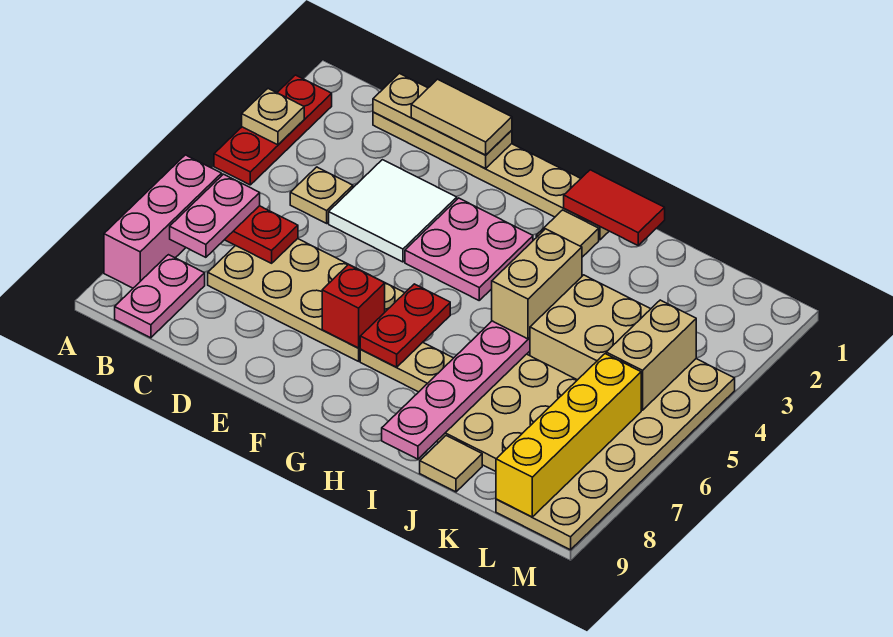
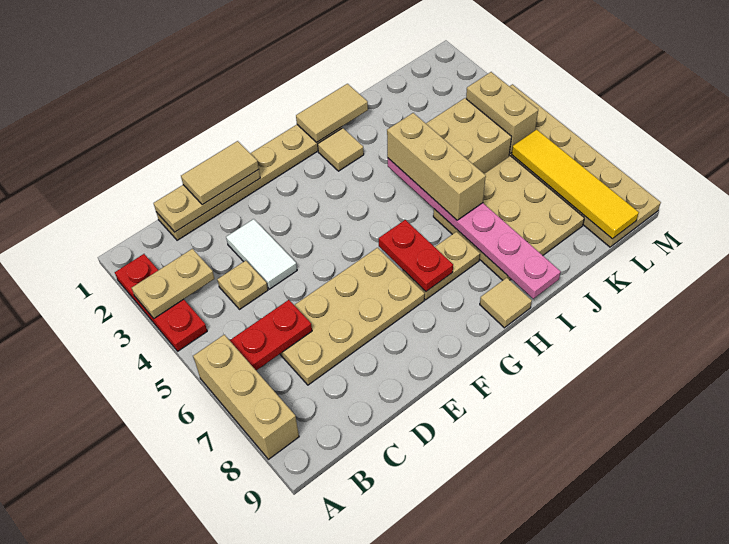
tan plate A3 level 2 -> tan plate A3:B3 level 2
pink brick A6:A8 level 1 -> tan brick A6:A8 level 1
pink plate B6:B7 level 3 -> none
pink plate B8:B9 level 1 -> none
white tile D3:E4 level 1 -> white tile D3:D4 level 1
pink plate F3:G4 level 1 -> none
red brick F7 level 2 -> none
red tile H1:I1 level 2 -> tan tile H1:I1 level 2
tan brick I4:I5 level 3 -> tan brick I4:I6 level 3
tan tile J9 level 1 -> tan tile H9 level 1
yellow brick L6:L9 level 2 -> yellow tile L6:L9 level 2

